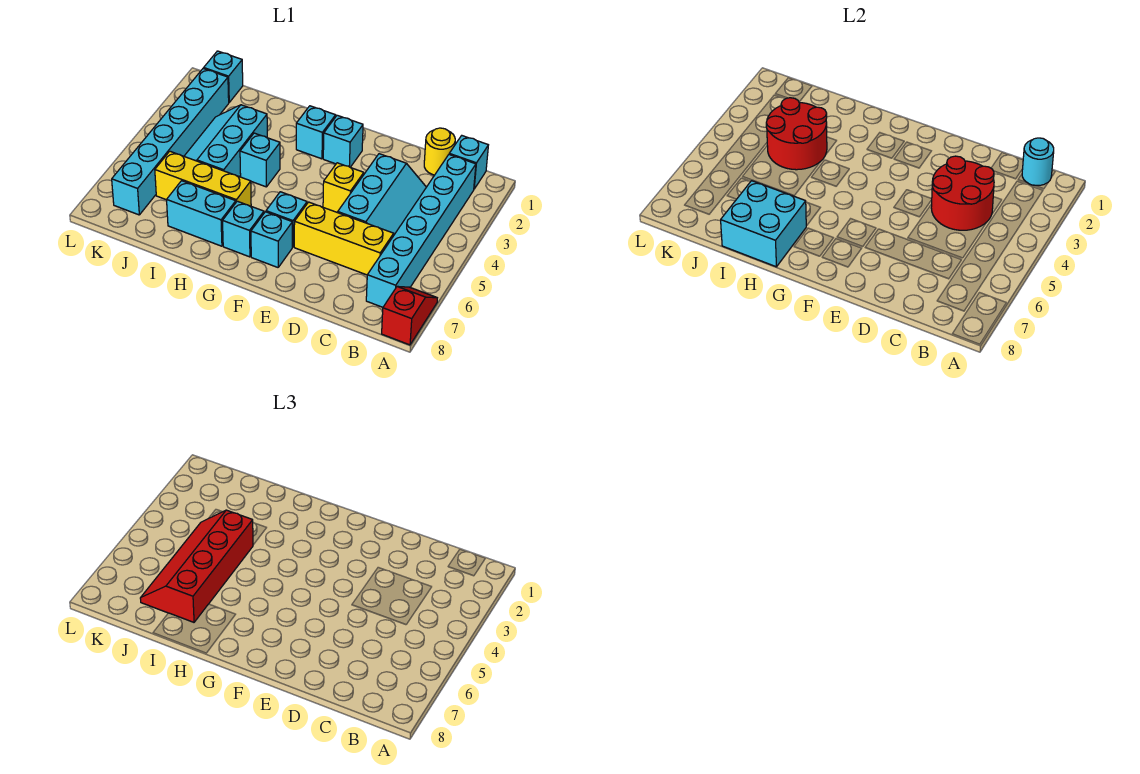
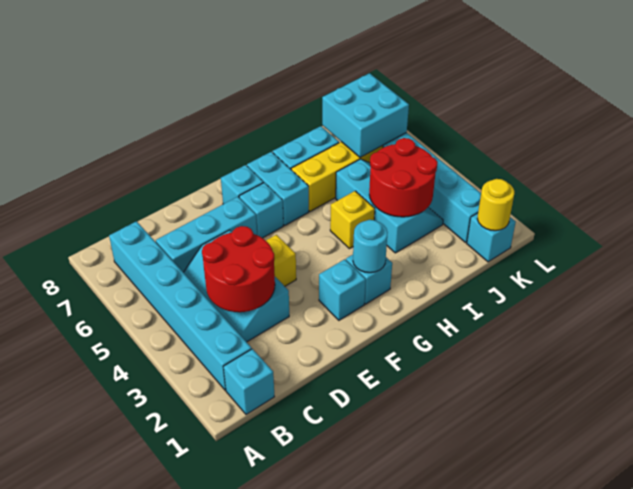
red slope A7:A8 level 1 top 8 -> none
cyan round brick B1 level 2 -> cyan round brick G2 level 2
yellow round brick C1 level 1 -> yellow round brick K1 level 2
yellow brick C6:E6 level 1 -> cyan brick C6:E6 level 1
cyan brick G7 level 1 -> cyan brick G6:G7 level 1
cyan brick H4 level 1 -> yellow brick H4 level 1
cyan brick H7:I8 level 2 -> cyan brick J6:K7 level 2
red slope I4:J7 level 3 top I -> none

